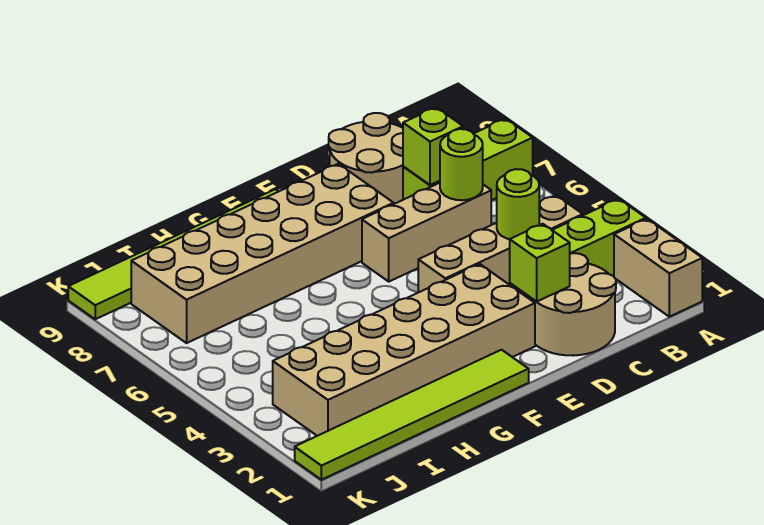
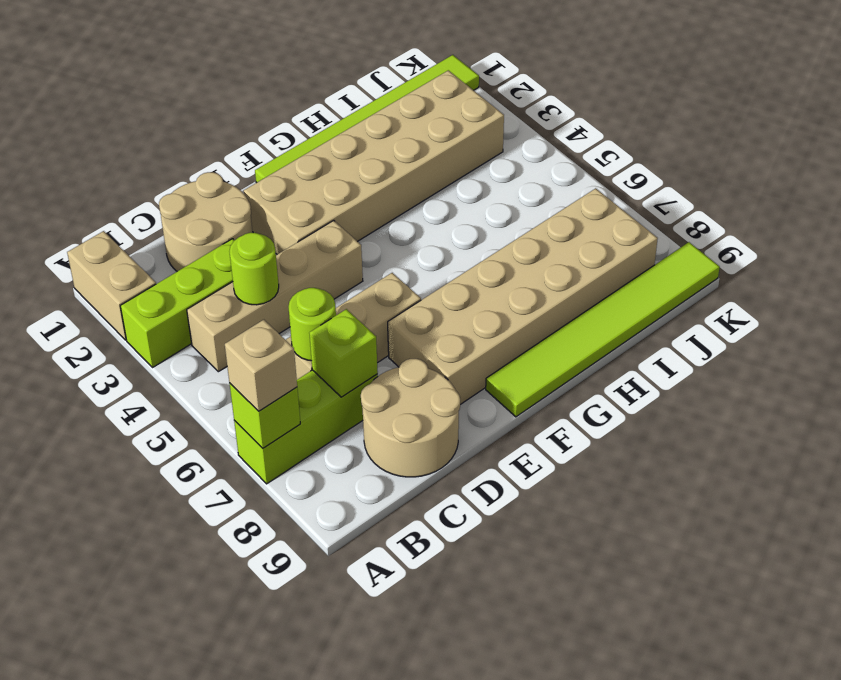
none -> tan brick A7 level 3
lime brick D2 level 2 -> lime brick A7 level 2

